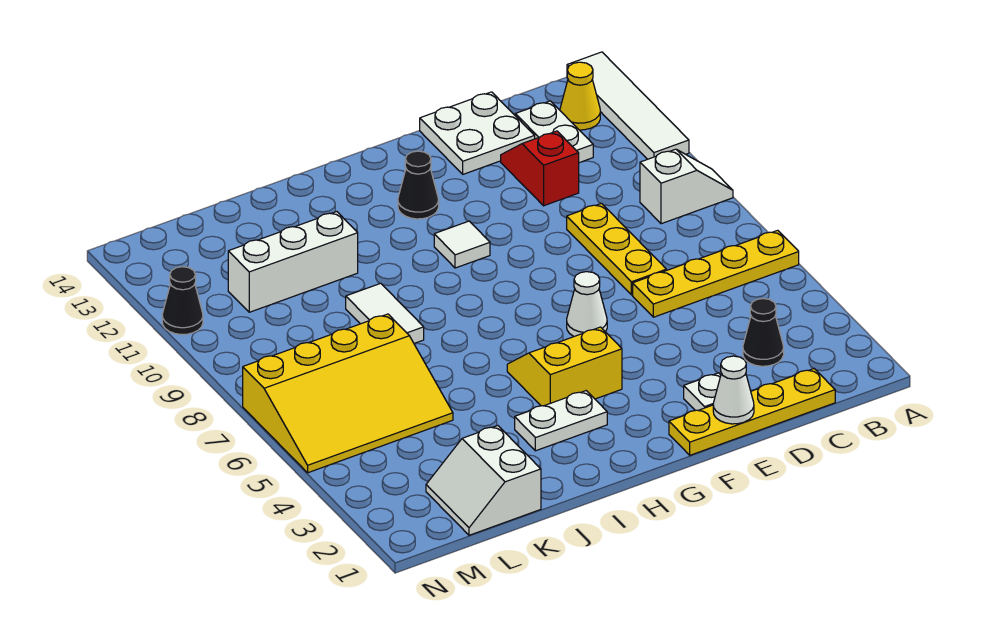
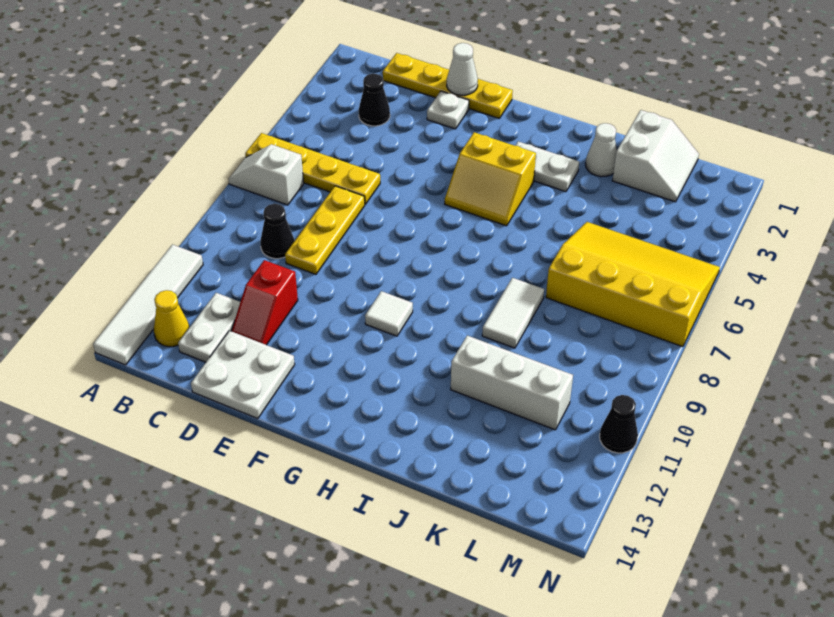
white slope A9:B9 level 1 top B -> white slope A7:B7 level 1 top B
white cone F6 level 1 -> white cone J2 level 1
black cone G12 level 1 -> black cone C9 level 1

